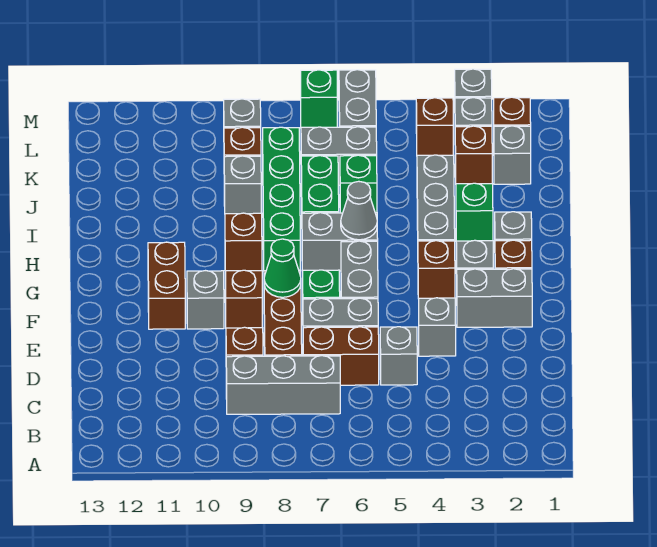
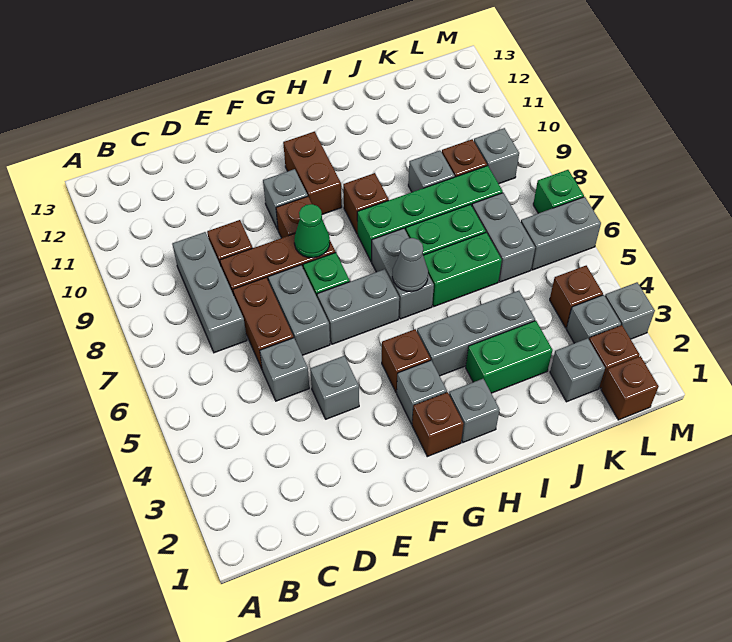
grey brick F2:F3 level 1 -> none
brown brick F11:G11 level 1 -> brown brick G10:G11 level 1
green brick I3 level 1 -> green brick I3:J3 level 1
green brick J6 level 1 -> green brick I6:J6 level 1
brown brick K3 level 1 -> brown brick L1 level 1

